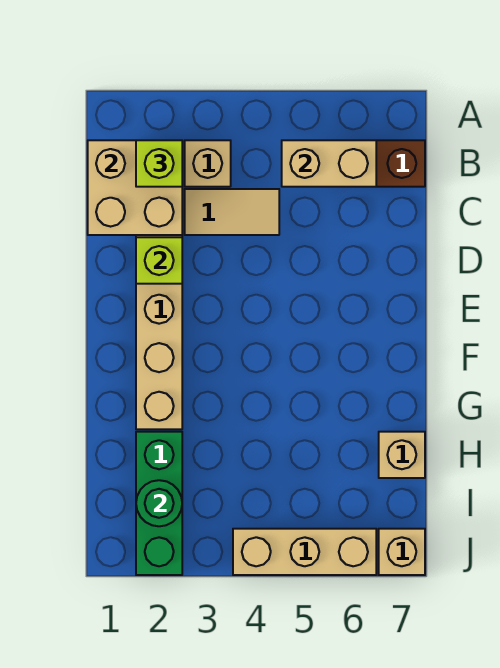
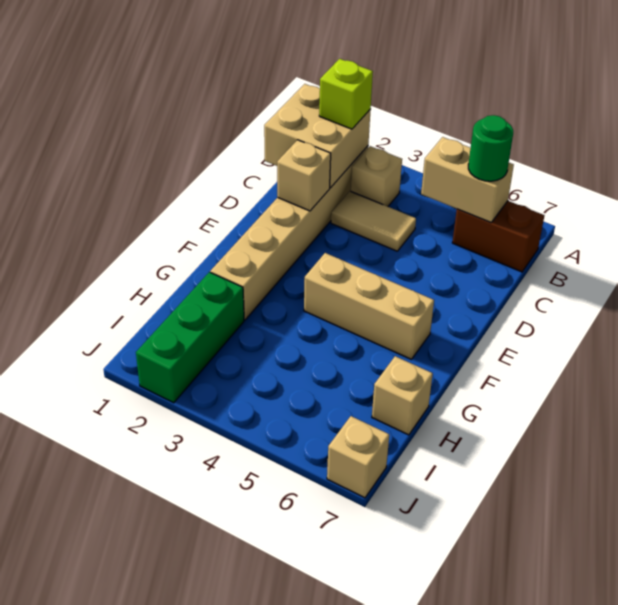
lime brick D2 level 2 -> tan brick D2 level 2
green round brick I2 level 2 -> green round brick B6 level 3
tan brick J4:J6 level 1 -> tan brick F4:F6 level 1

